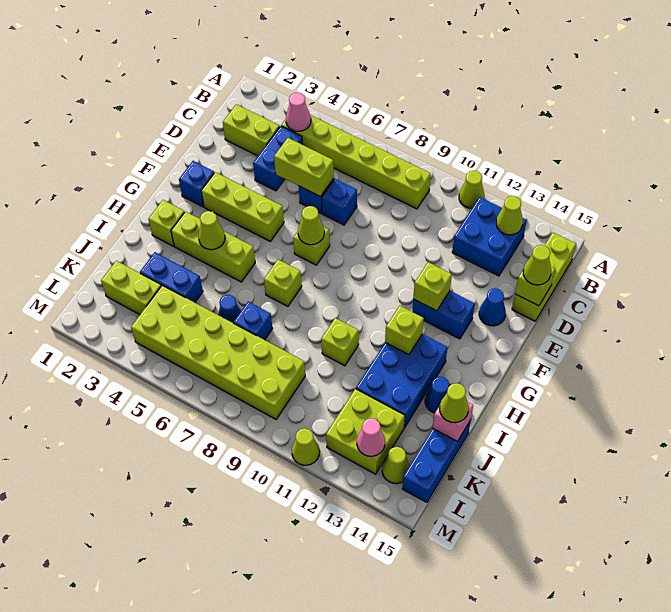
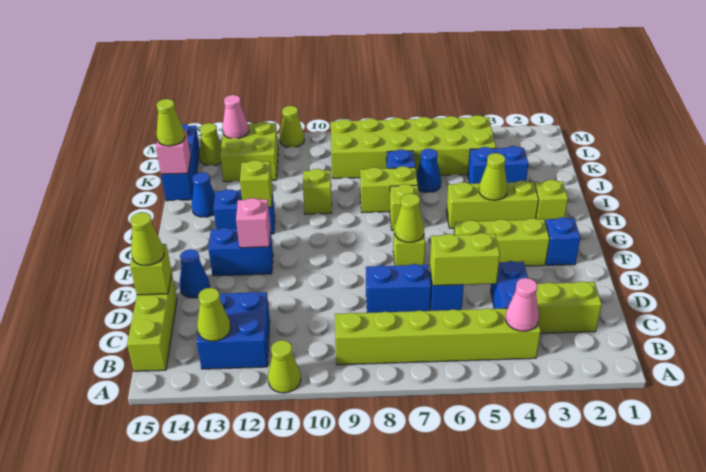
blue brick D7 level 1 -> blue brick D7:D8 level 1
lime brick F12 level 2 -> pink brick F12 level 2
blue brick H12:J13 level 1 -> blue brick H12:H13 level 1
lime brick K2:K3 level 1 -> lime brick I7:I8 level 1

